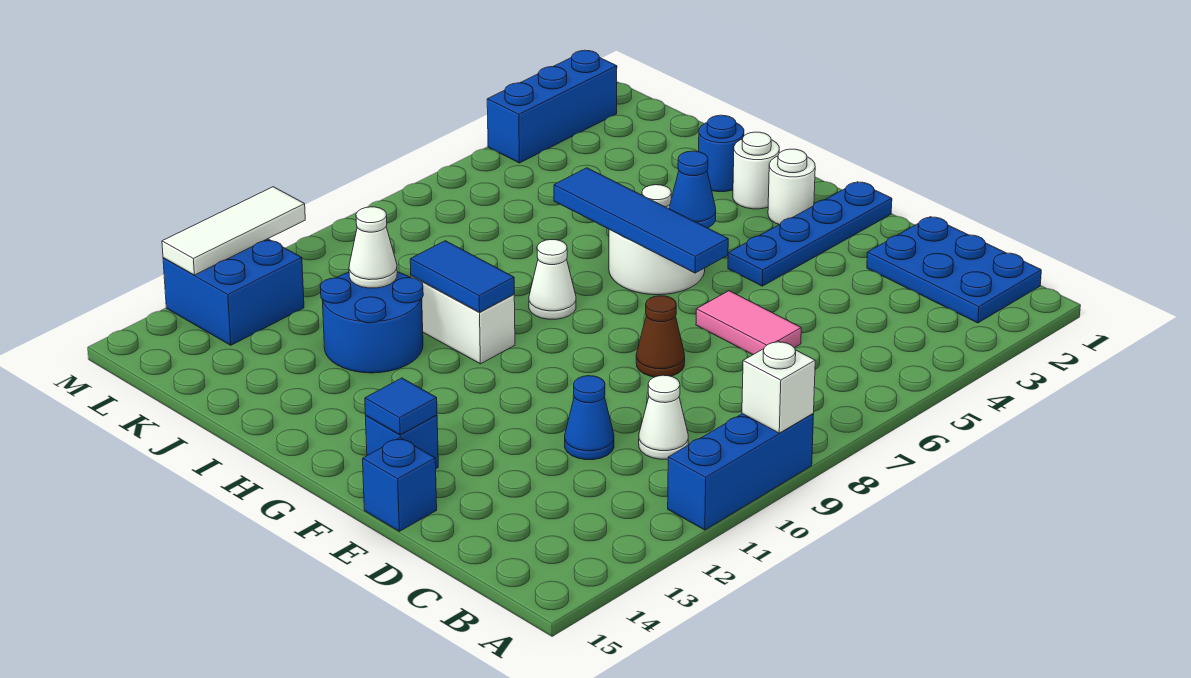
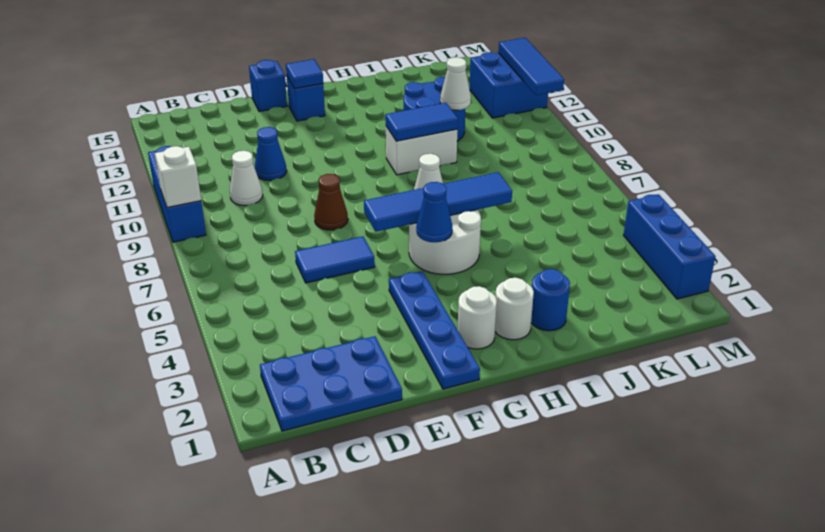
pink tile D6:E6 level 1 -> blue tile D6:E6 level 1
white tile M11:M13 level 2 -> blue tile M11:M13 level 2

